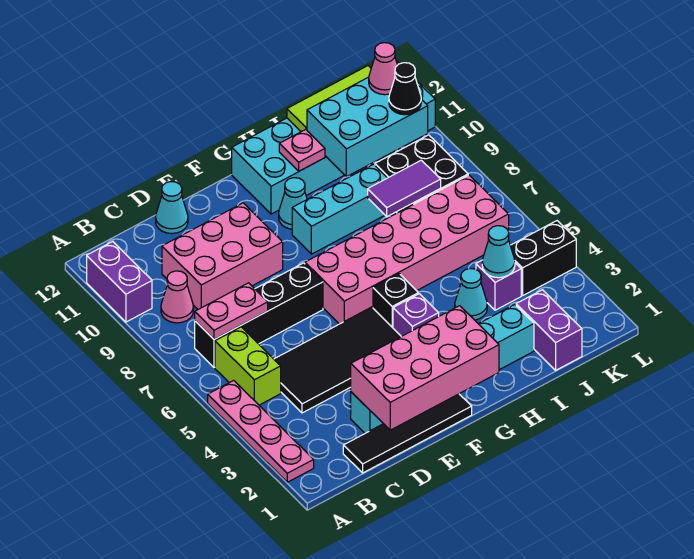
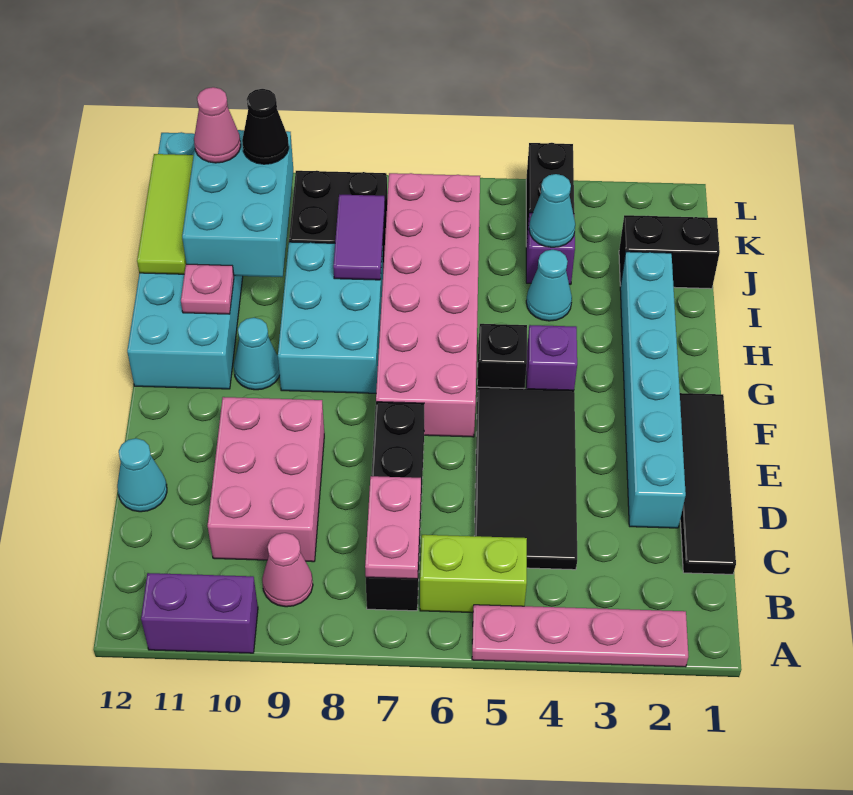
pink brick D1:G2 level 2 -> none
cyan brick G9:I9 level 1 -> cyan brick G8:I9 level 1
purple brick J1:J2 level 1 -> black brick J1:J2 level 1

